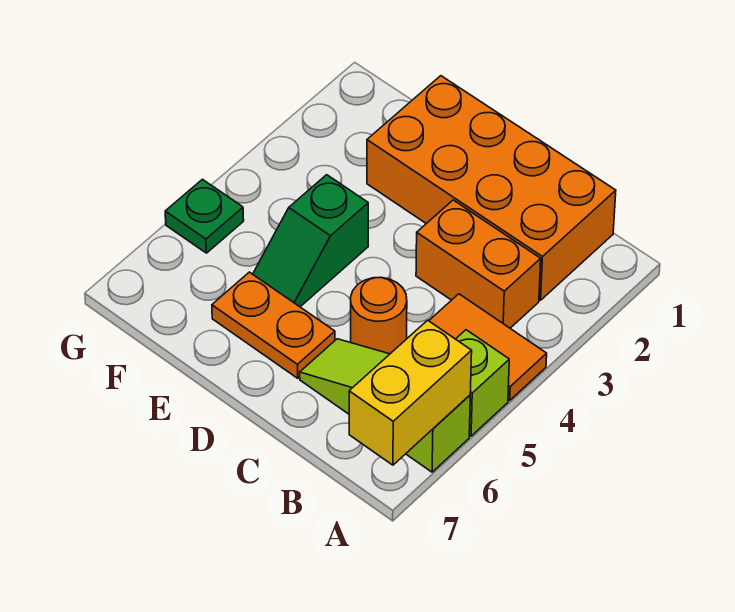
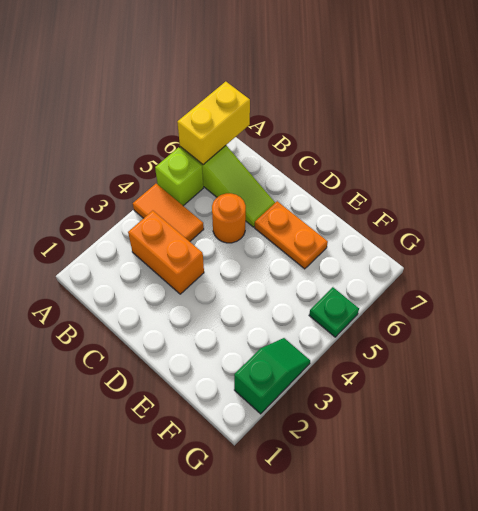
orange brick B1:E2 level 1 -> none
green slope E4:E5 level 1 top 4 -> green slope G2:G3 level 1 top 2

